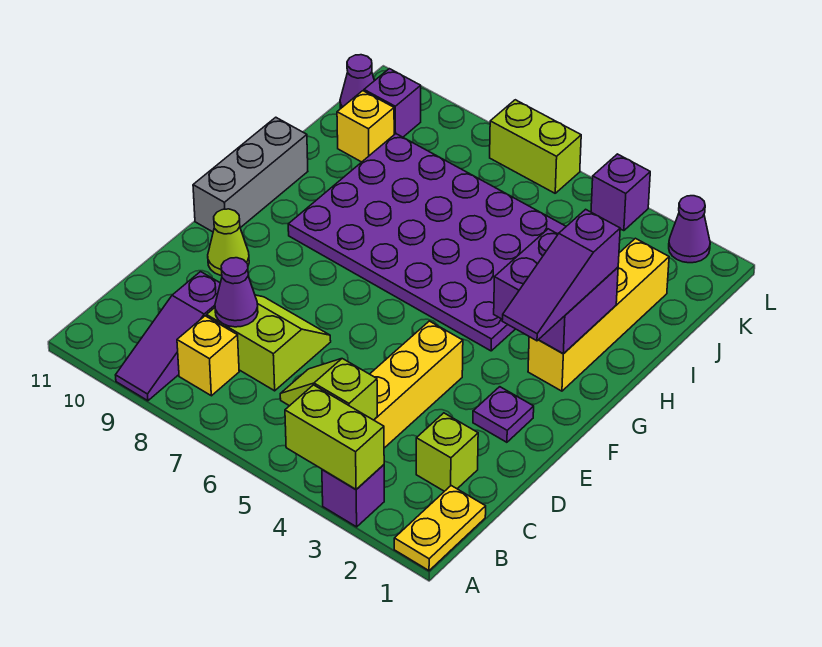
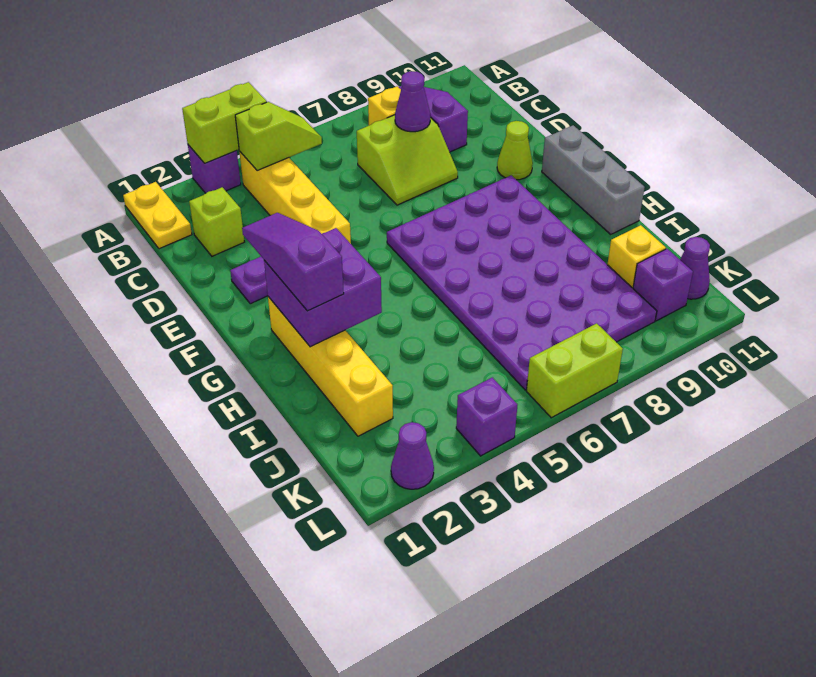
purple plate G4:J9 level 1 -> purple plate F6:K9 level 1

